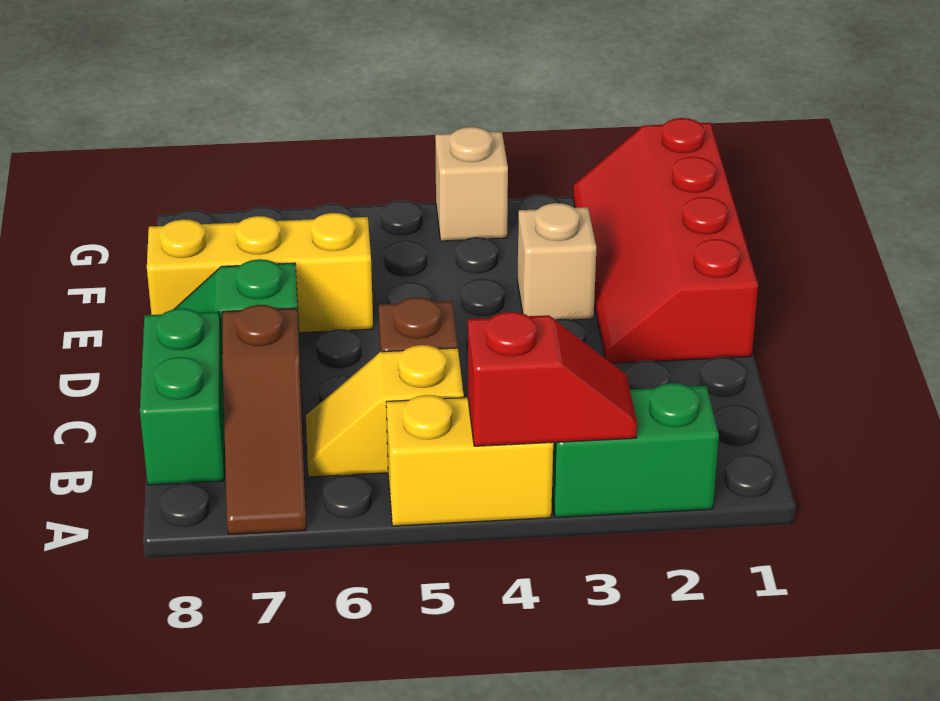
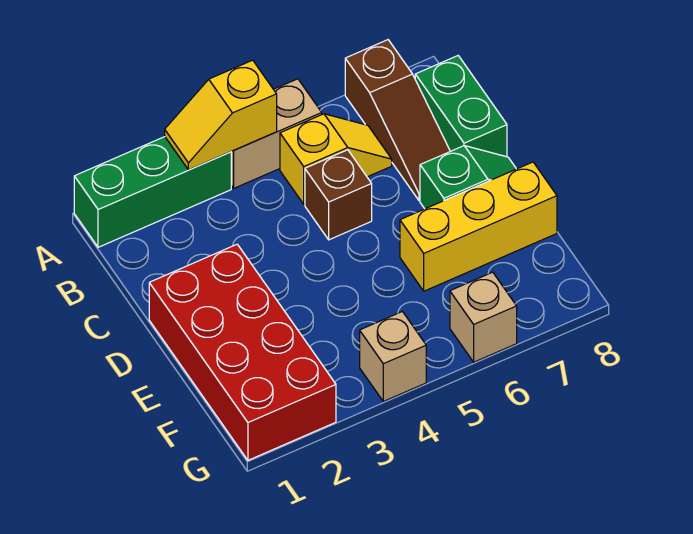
green brick A2:A3 level 1 -> green brick A1:A3 level 1
red slope A3:A4 level 2 top 4 -> yellow slope A3:A4 level 2 top 4
yellow brick A4:A5 level 1 -> tan brick A4:A5 level 1
brown slope A7:C7 level 1 top C -> brown slope A7:C7 level 1 top A
red slope D1:G2 level 1 top 1 -> red brick D1:G2 level 1
tan brick E3 level 1 -> tan brick G6 level 1

